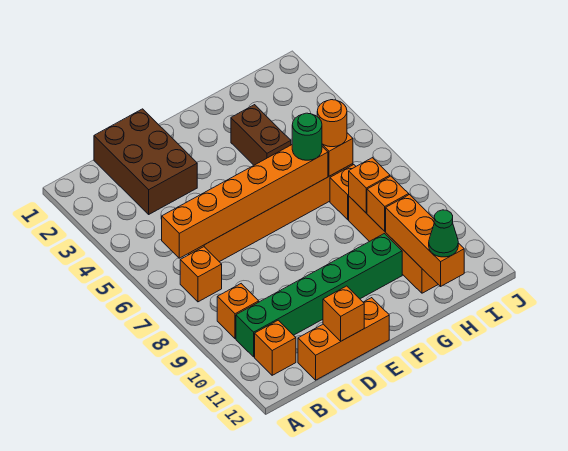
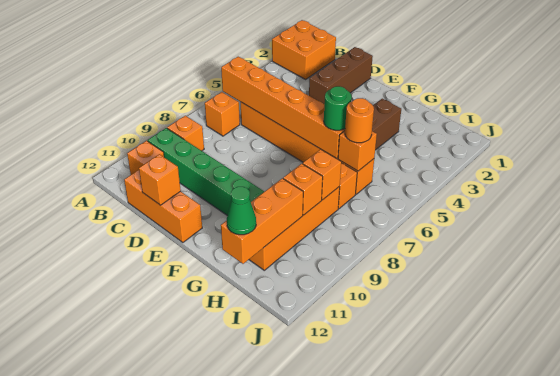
none -> orange brick A1:B2 level 1
brown brick C1:D3 level 1 -> brown brick D1:D3 level 1

